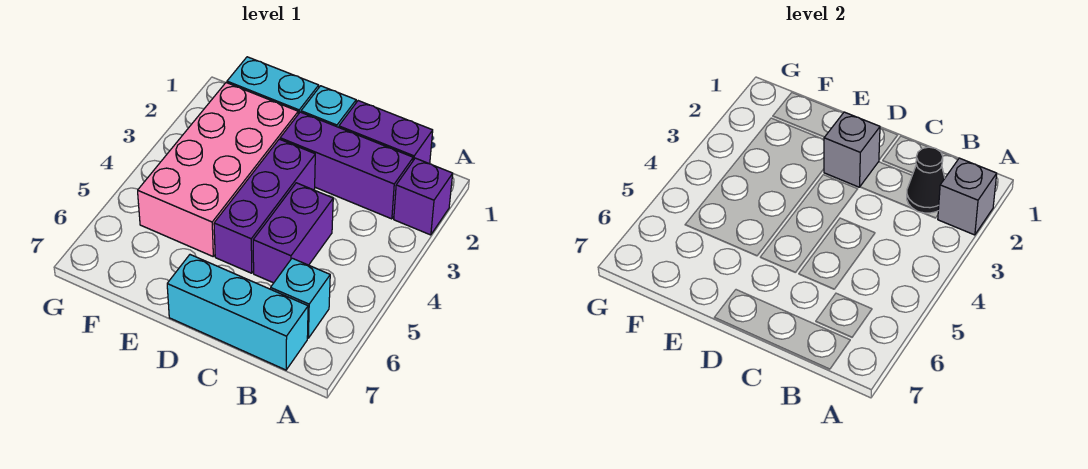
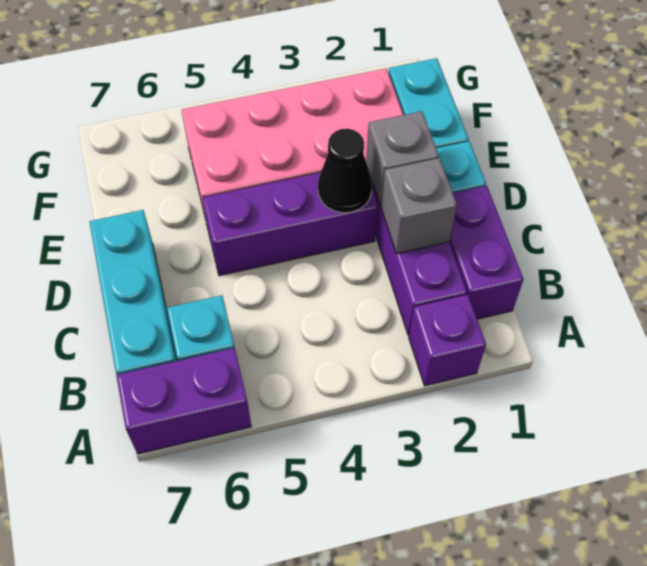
grey brick A2 level 2 -> grey brick C2 level 2
black cone B2 level 2 -> black cone D3 level 2
purple brick C4:C5 level 1 -> purple brick A6:A7 level 1

